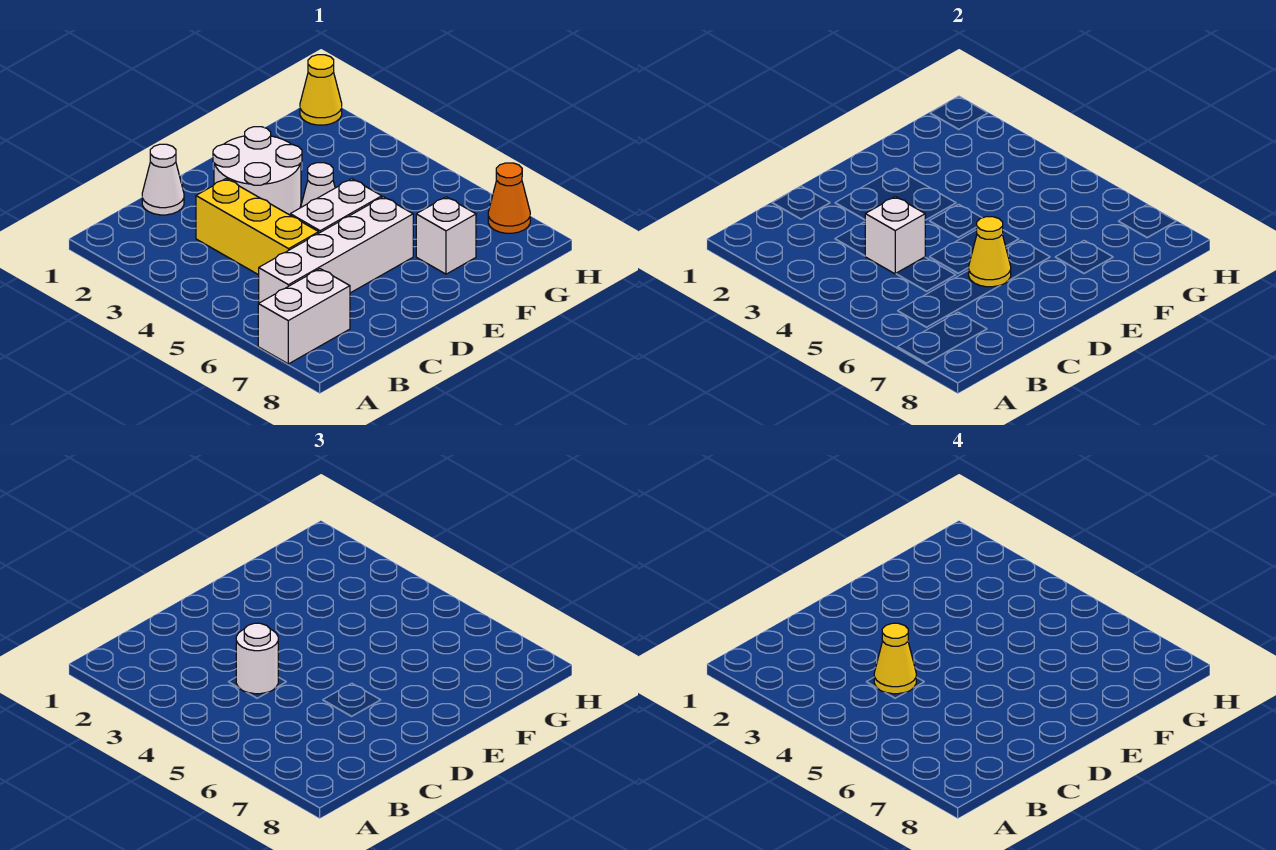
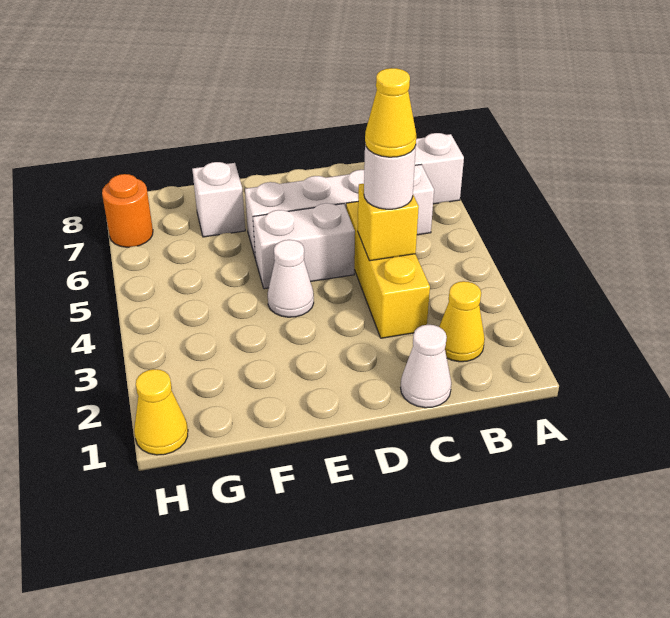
white brick C4 level 2 -> yellow brick C4 level 2
white round brick D2:E3 level 1 -> none
yellow cone D6 level 2 -> yellow cone B2 level 1
orange cone H7 level 1 -> orange round brick H7 level 1

